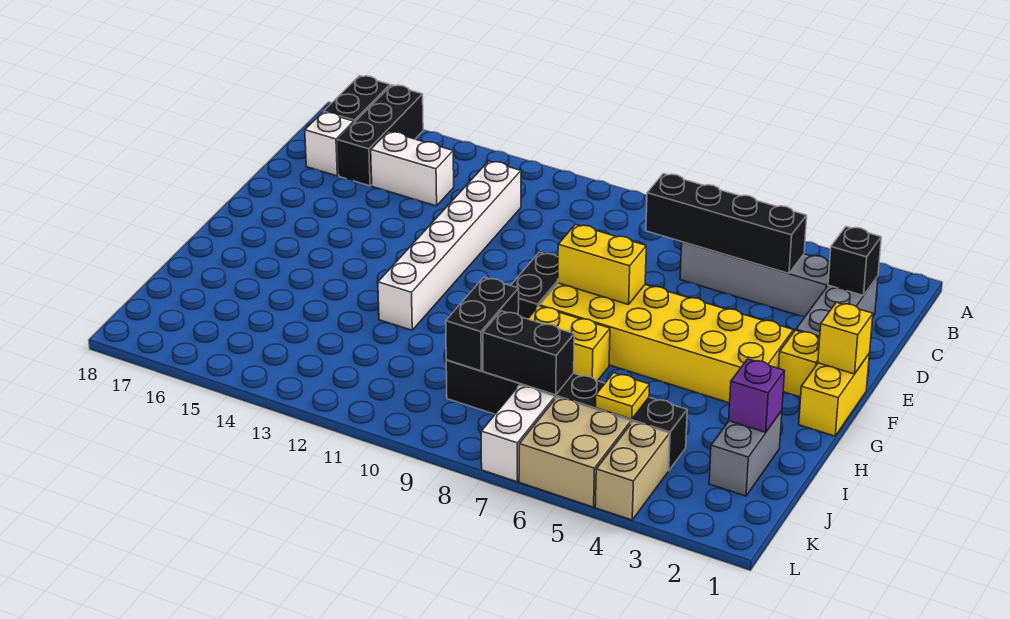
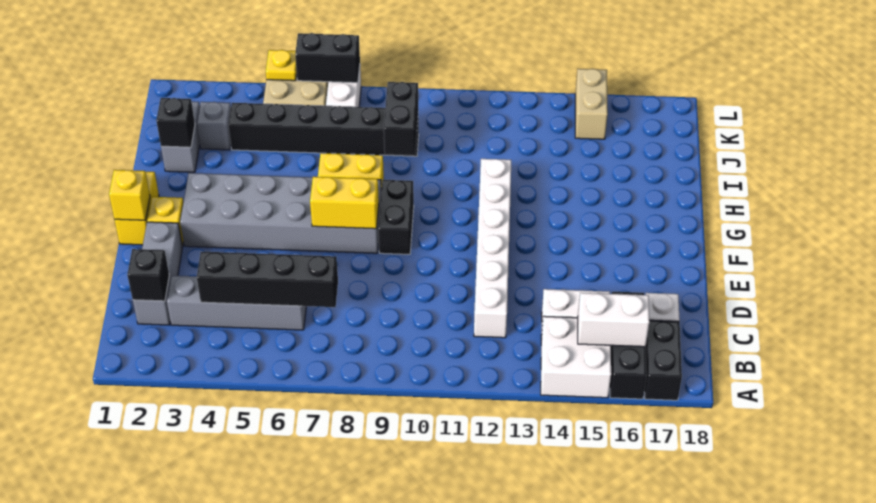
none -> white brick A14:B15 level 1
none -> white brick B15:B16 level 2
yellow brick F3:G8 level 1 -> grey brick F3:G8 level 1
purple brick I2 level 2 -> black brick I2 level 2
none -> grey brick J3 level 1
yellow plate J5 level 2 -> yellow plate L5 level 2
black brick J7:J8 level 2 -> black brick L6:L7 level 2
tan brick K4:L4 level 1 -> tan brick K15:L15 level 1

